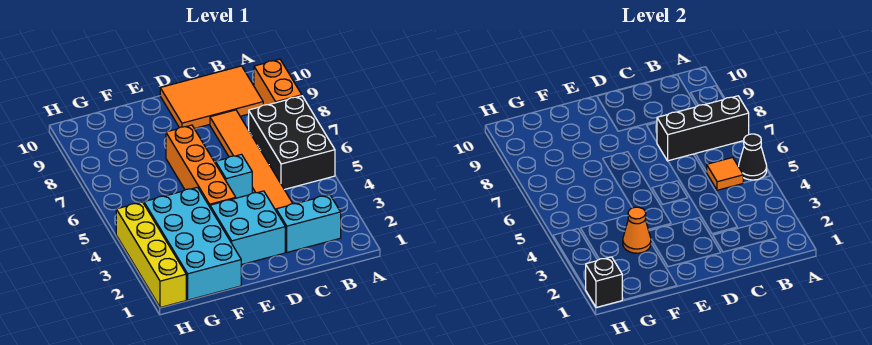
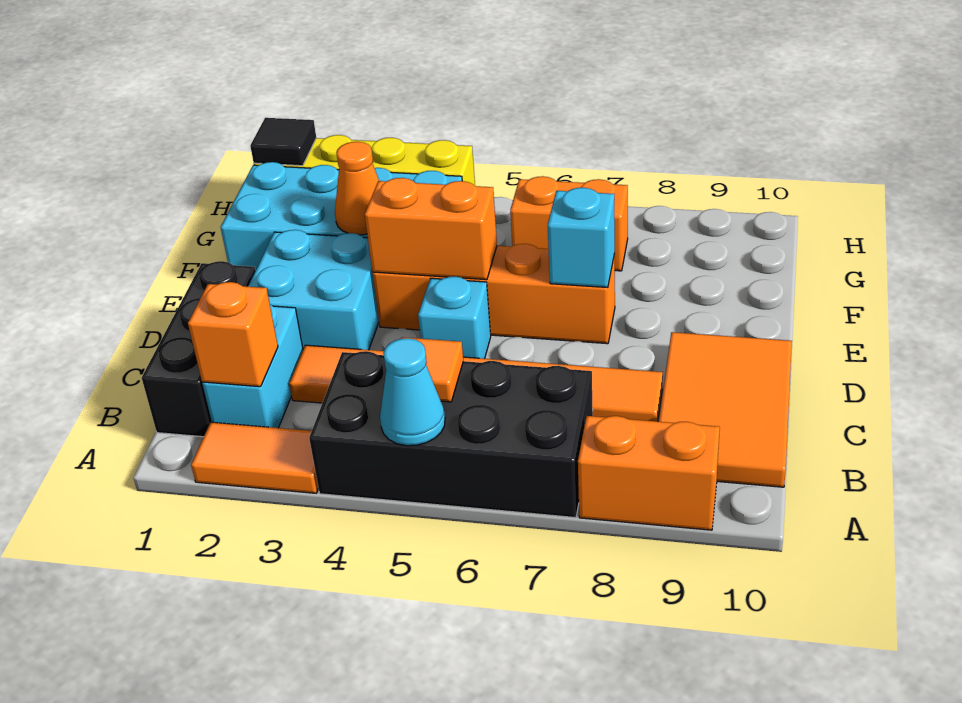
none -> orange tile A2:A3 level 1
black brick A5:B7 level 1 -> black brick A4:B7 level 1
black cone A5 level 2 -> cyan cone A5 level 2
black brick A7:C7 level 2 -> black brick B1:D1 level 1
none -> orange brick B2 level 2
none -> orange brick E4:E5 level 2
none -> cyan brick E7 level 2
none -> orange brick G6:G7 level 1
black brick H1 level 2 -> black tile H1 level 2

